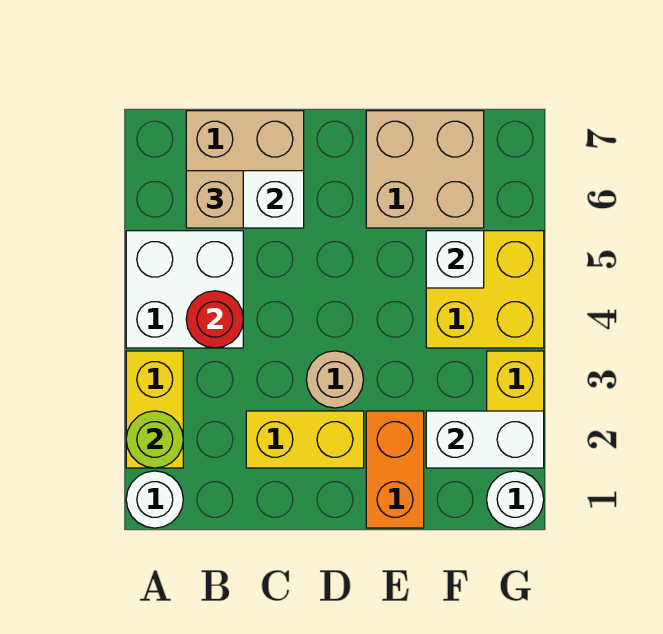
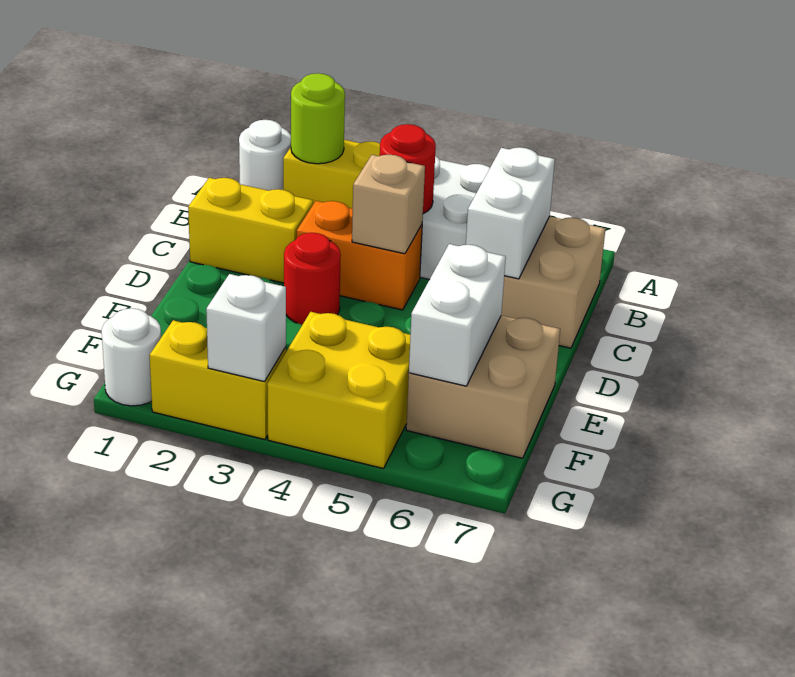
tan brick B6 level 3 -> tan brick C4 level 2
yellow brick C2:D2 level 1 -> yellow brick C1:C2 level 1
tan round brick D3 level 1 -> red round brick D3 level 1
orange brick E1:E2 level 1 -> orange brick C3:C4 level 1
white brick F2:G2 level 2 -> white brick E6:F6 level 2
white brick F5 level 2 -> white brick G3 level 2

